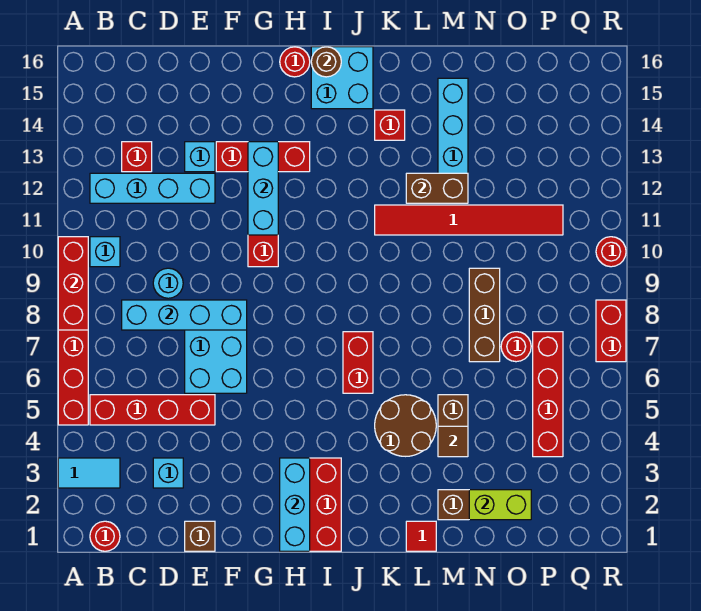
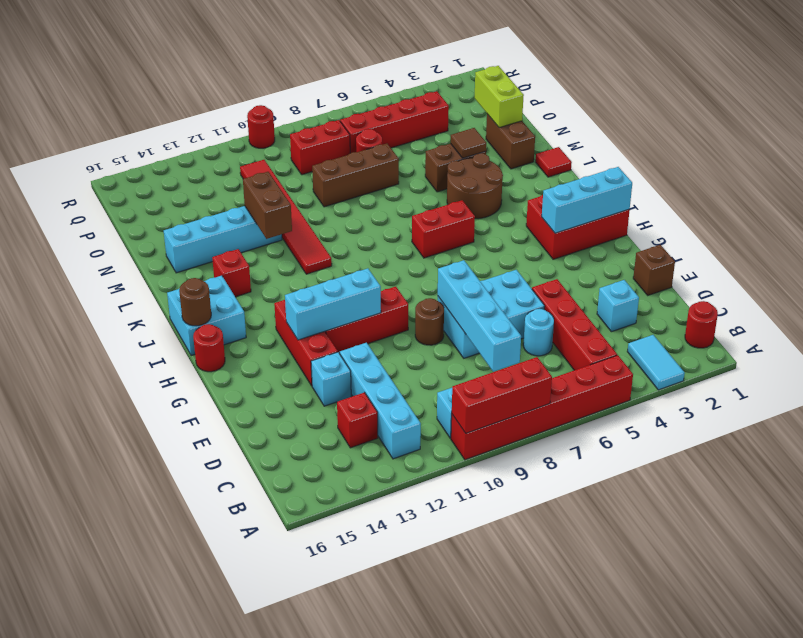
cyan round brick D9 level 1 -> cyan round brick D6 level 1
none -> brown round brick F9 level 1
red brick R7:R8 level 1 -> red brick P8:P9 level 1

